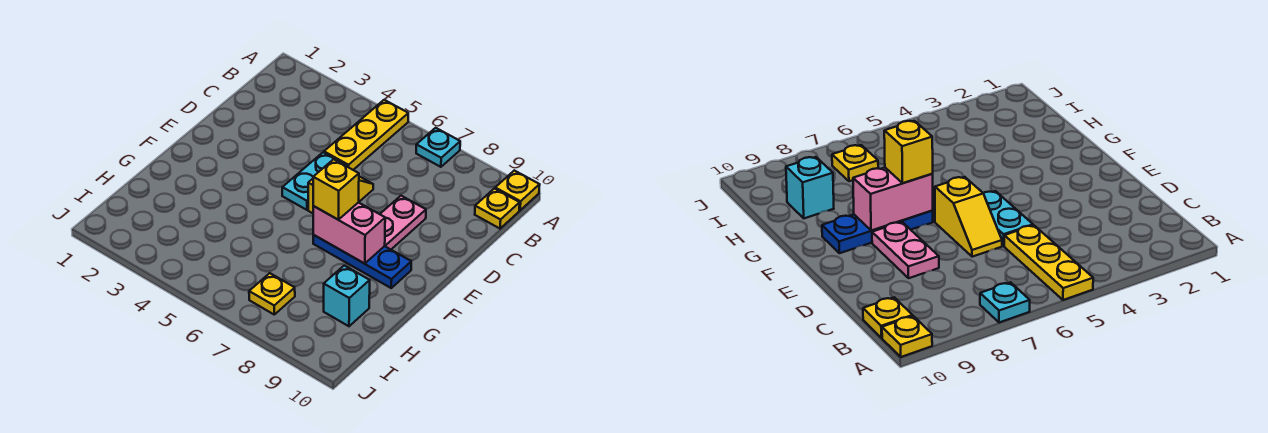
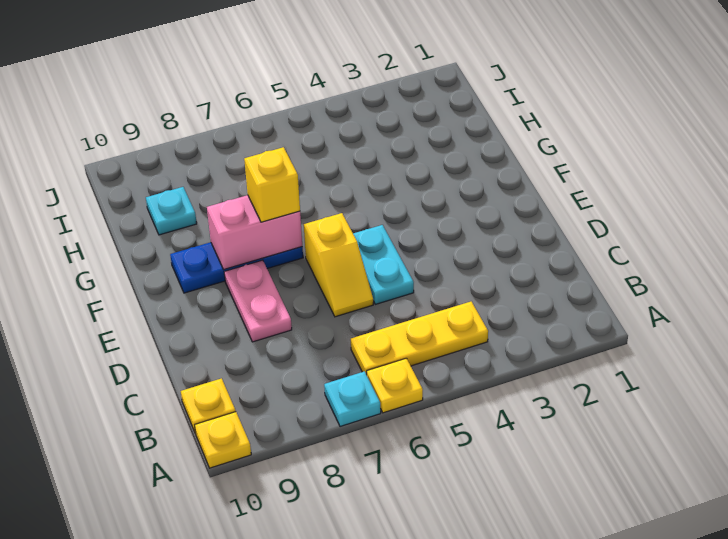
yellow plate A5:C5 level 1 -> yellow plate B4:B6 level 1
cyan brick H9 level 1 -> cyan plate H9 level 1
yellow plate I7 level 1 -> yellow plate A6 level 1

